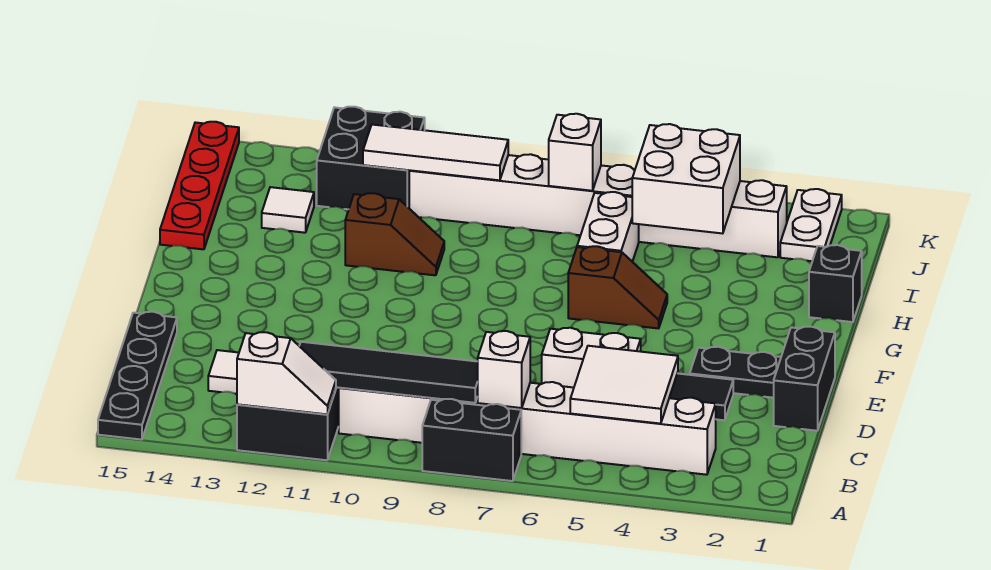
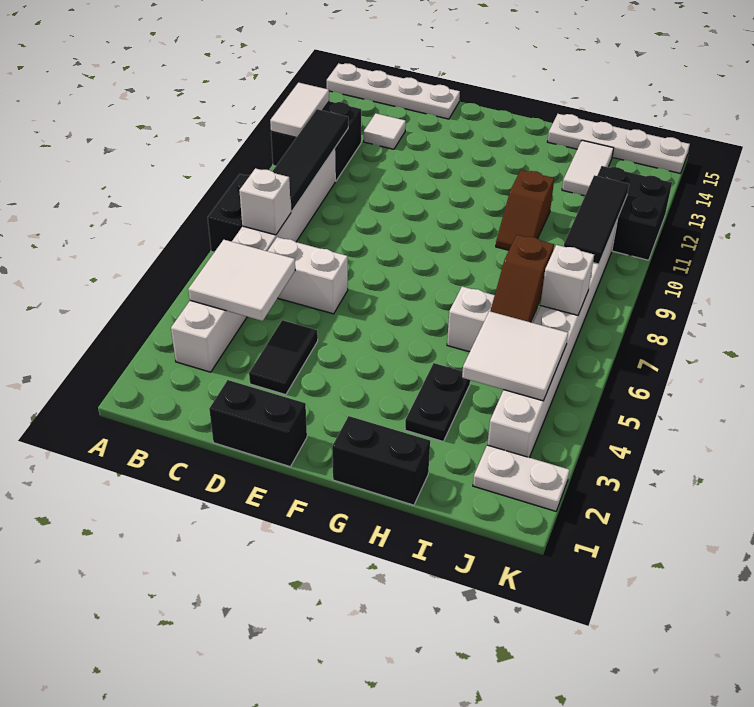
white slope A11:A12 level 2 top 12 -> white tile A11:A12 level 2
black plate A15:D15 level 1 -> white plate A15:D15 level 1
white brick D5:D6 level 1 -> white brick C6:D6 level 1
black plate E2:E3 level 1 -> black plate H3:H4 level 1
brown slope G5:G6 level 1 top 6 -> brown slope I6:I7 level 2 top 7
black brick H1 level 1 -> black brick G1:H1 level 1
red plate H15:K15 level 1 -> white plate H15:K15 level 1
white brick I4:J5 level 2 -> white tile I4:J5 level 2
white tile I13 level 1 -> white tile I13:I14 level 1
white tile J9:J11 level 2 -> black tile J9:J11 level 2

